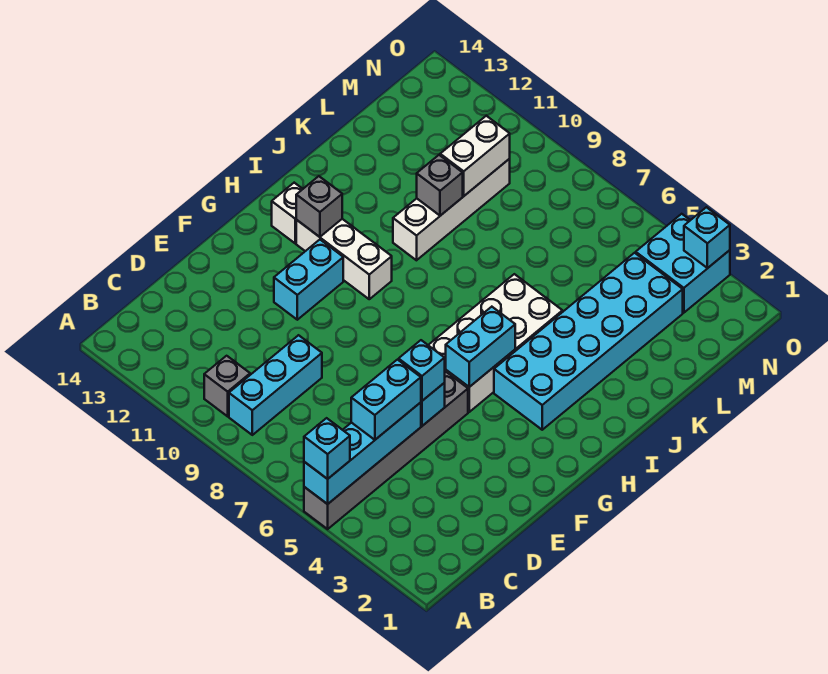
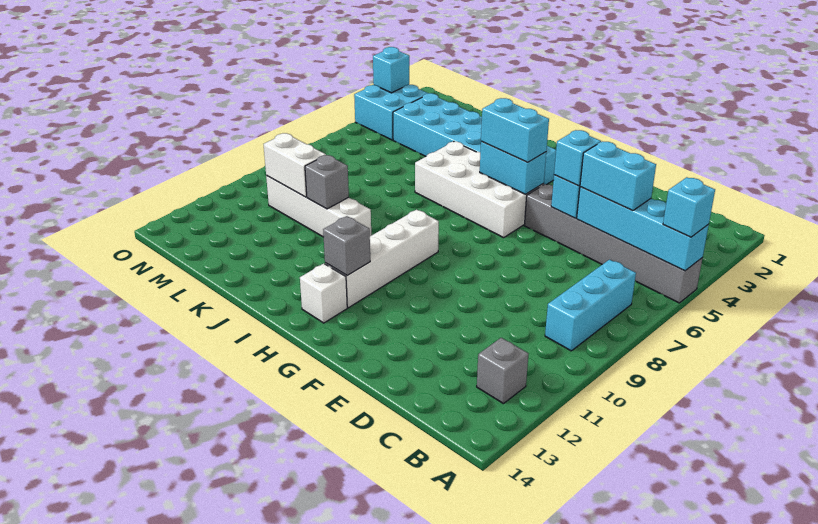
cyan brick B9:D9 level 1 -> cyan brick B7:B9 level 1
grey brick B10 level 1 -> grey brick B12 level 1
cyan brick F11:G11 level 1 -> cyan brick G5:H5 level 3
white brick H10:H12 level 1 -> white brick H9:H12 level 1

